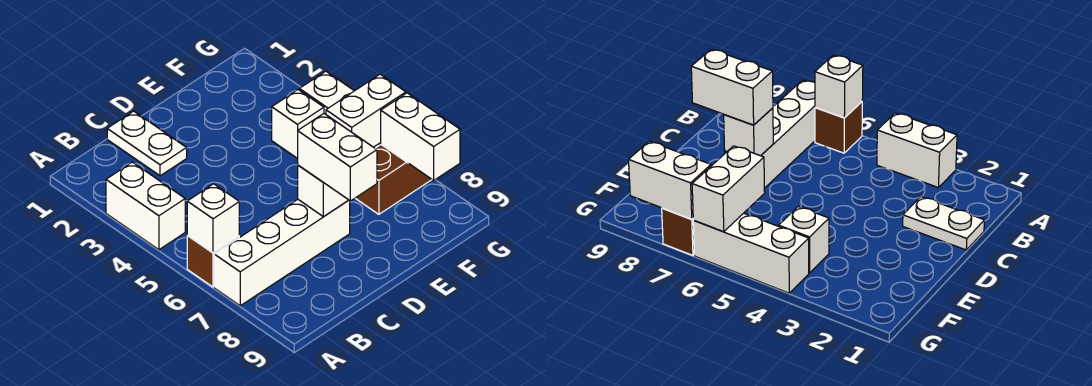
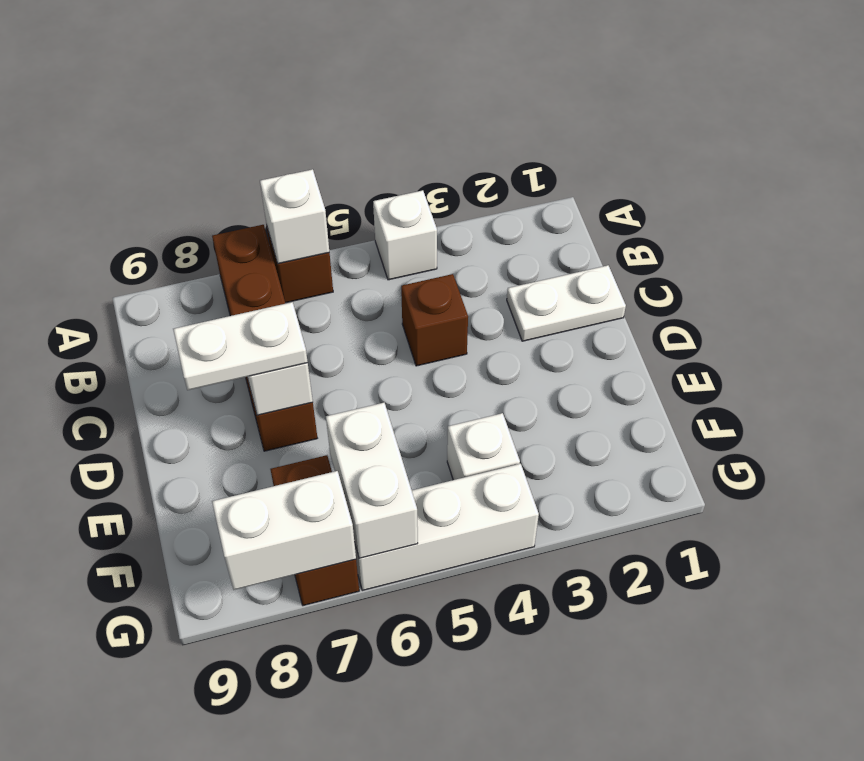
white brick A3:A4 level 1 -> white brick A4 level 1
white brick A7:D7 level 1 -> brown brick A7:D7 level 1
none -> brown brick C4 level 1
white brick D7:D8 level 3 -> white plate D7:D8 level 3

